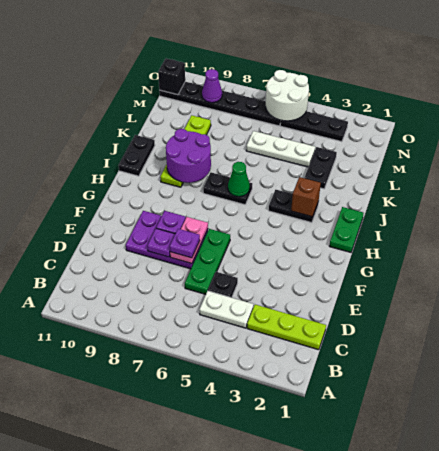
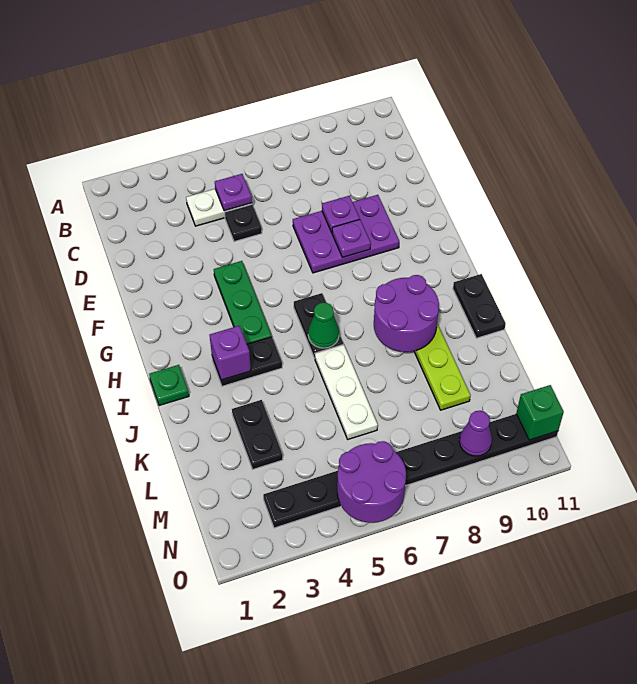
lime plate C1:C3 level 1 -> none
green plate D6:F6 level 1 -> green plate F4:H4 level 1
pink plate E7:F7 level 2 -> none
purple plate E7 level 3 -> purple plate C5 level 2
green plate H1:I1 level 1 -> green plate I1 level 1
brown brick I3 level 2 -> purple brick I3 level 2
black plate I6:I7 level 1 -> black plate H6:I6 level 1
white plate L4:L6 level 1 -> white plate J6:L6 level 1
white round brick N5:O6 level 2 -> purple round brick N5:O6 level 2
black brick N11 level 2 -> green brick N11 level 2

